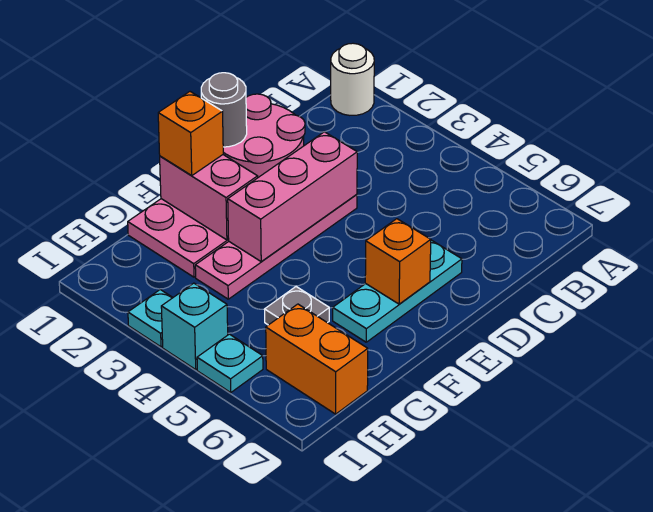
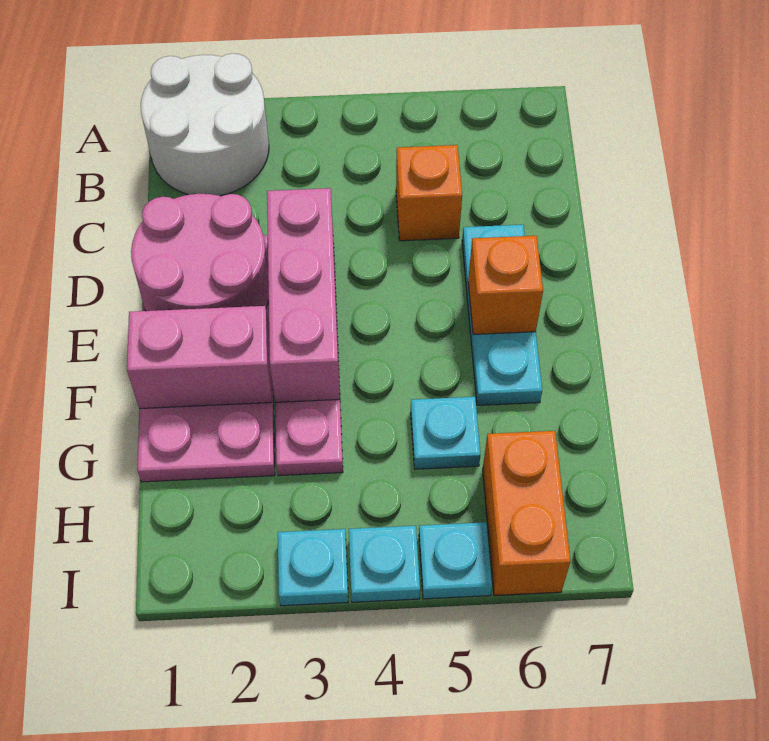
white round brick A1 level 1 -> white round brick A1:B2 level 1
grey round brick E1 level 3 -> none
orange brick F1 level 3 -> orange brick C5 level 1
grey plate G5 level 1 -> cyan plate G5 level 1
orange brick H6:H7 level 1 -> orange brick H6:I6 level 1
cyan brick I4 level 1 -> cyan plate I4 level 1

